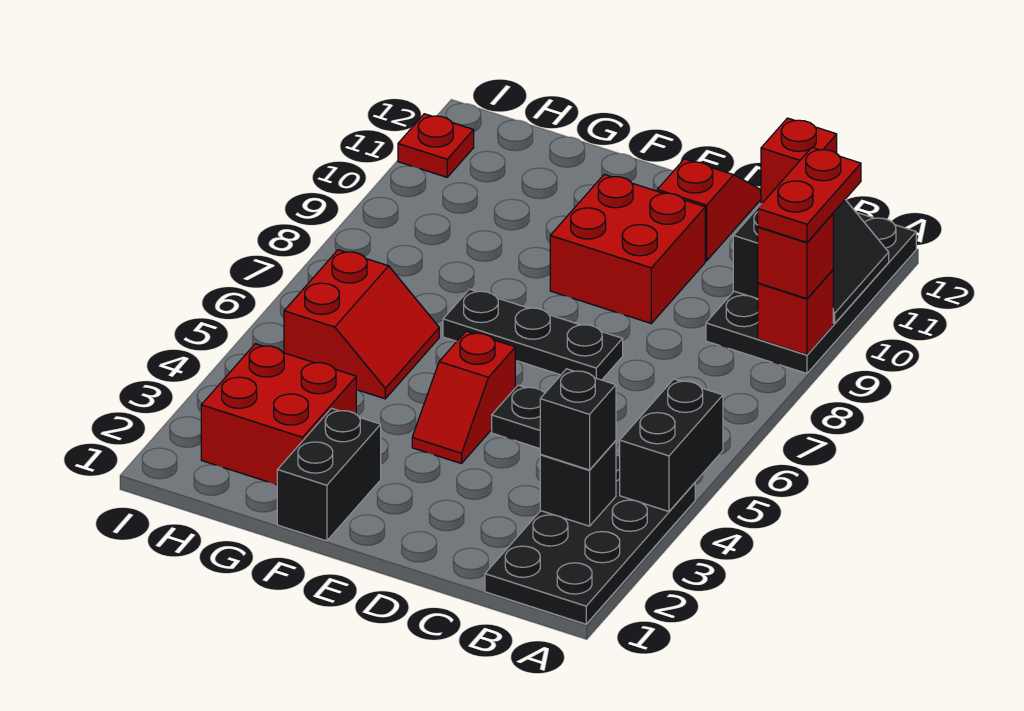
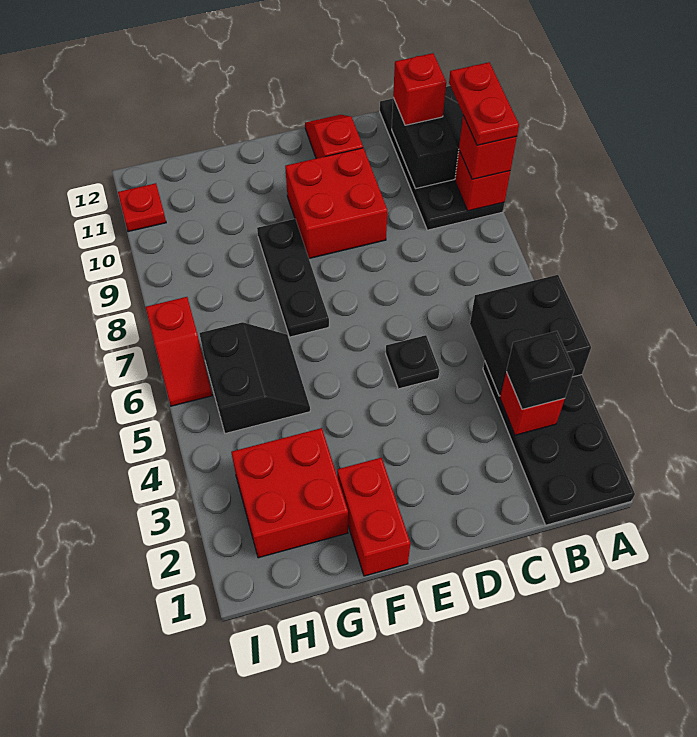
black brick A4:A5 level 2 -> black brick A4:B5 level 2
black brick B3 level 2 -> red brick B3 level 2
black plate D7:F7 level 1 -> black plate F7:F9 level 1
red slope E4:E5 level 1 top 5 -> red slope I6:I7 level 1 top 7
black brick F1:F2 level 1 -> red brick F1:F2 level 1
red slope G5:H6 level 1 top H -> black slope G5:H6 level 1 top H

